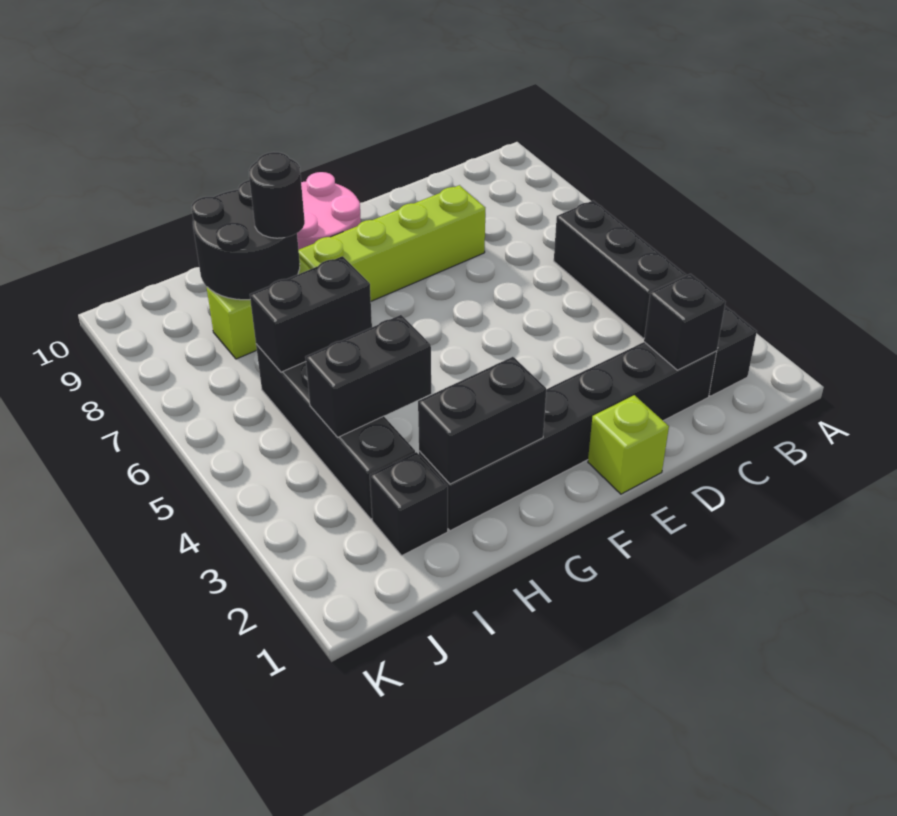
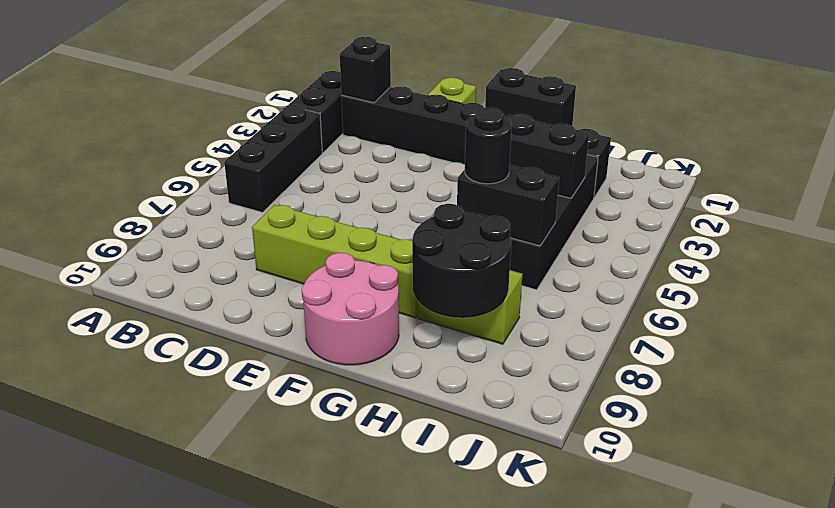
black round brick H8 level 3 -> black round brick H6 level 3

